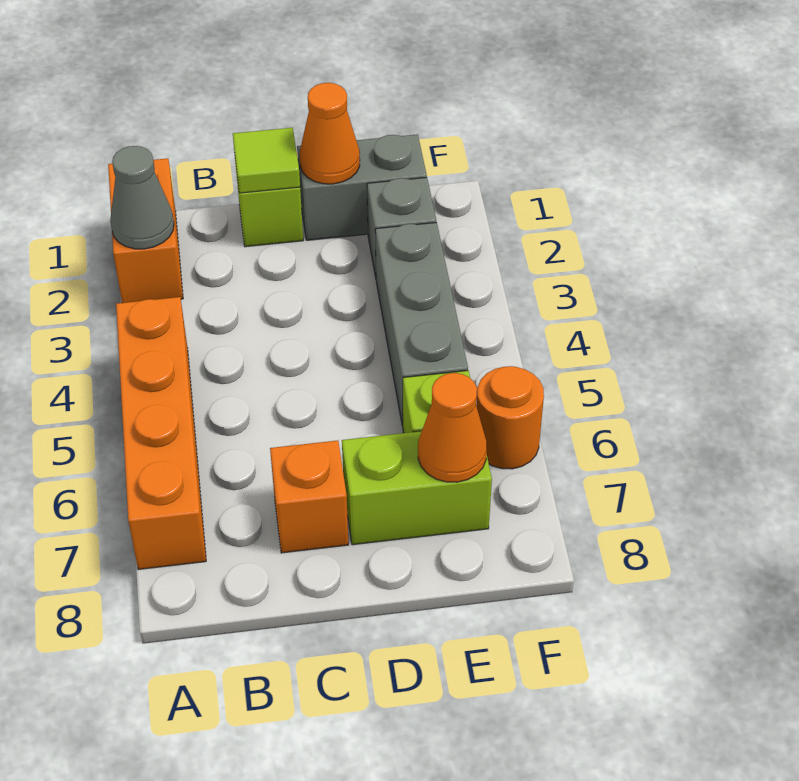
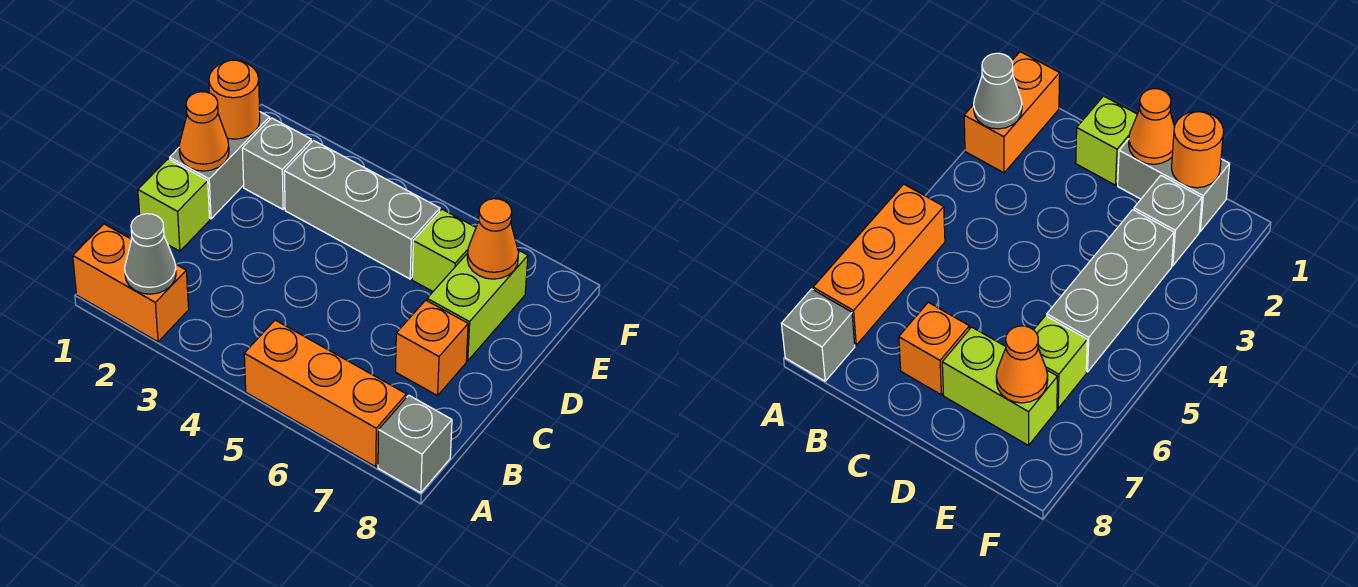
orange brick A4:A7 level 1 -> orange brick A5:A7 level 1
none -> grey brick A8 level 1
lime tile C1 level 2 -> none
orange round brick F6 level 1 -> orange round brick E1 level 2

